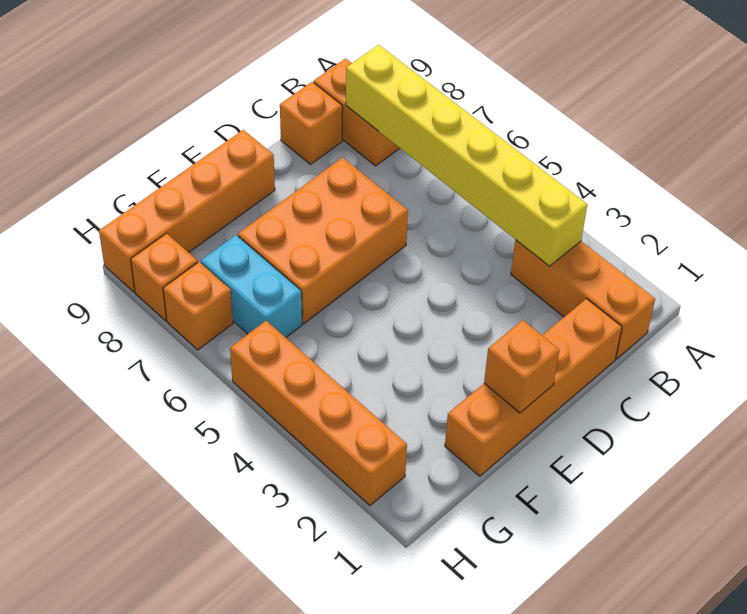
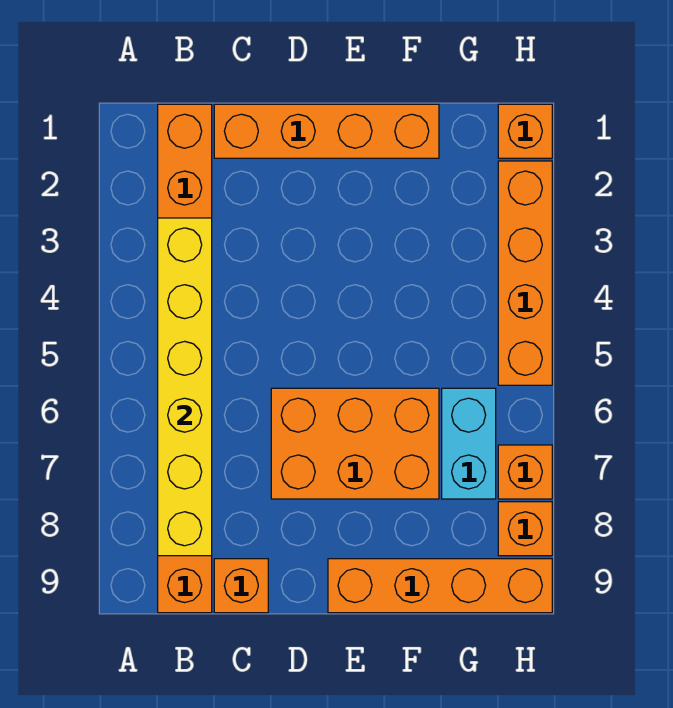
orange brick E1 level 2 -> orange brick H1 level 1

